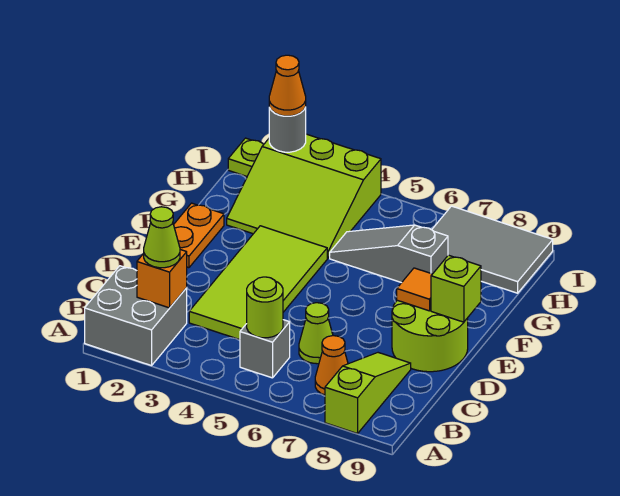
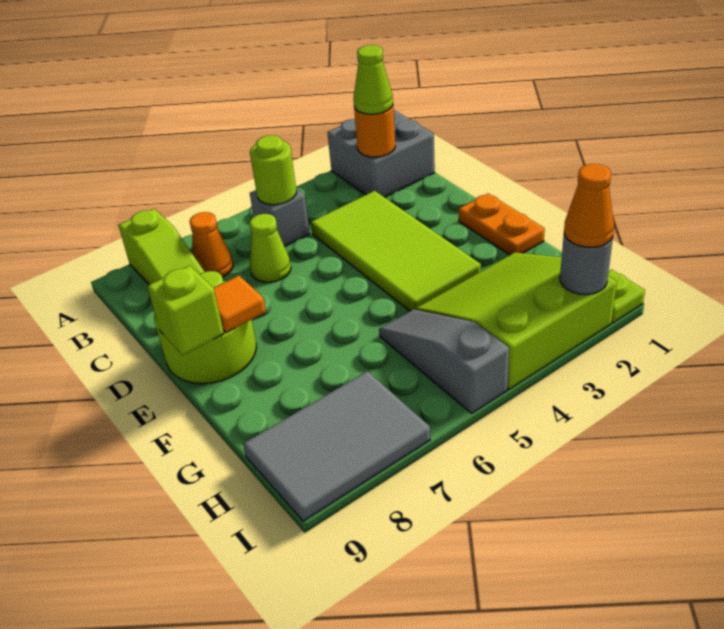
orange brick B2 level 2 -> orange round brick B2 level 2
grey slope G5:G7 level 1 top 7 -> grey slope G5:I5 level 1 top I

